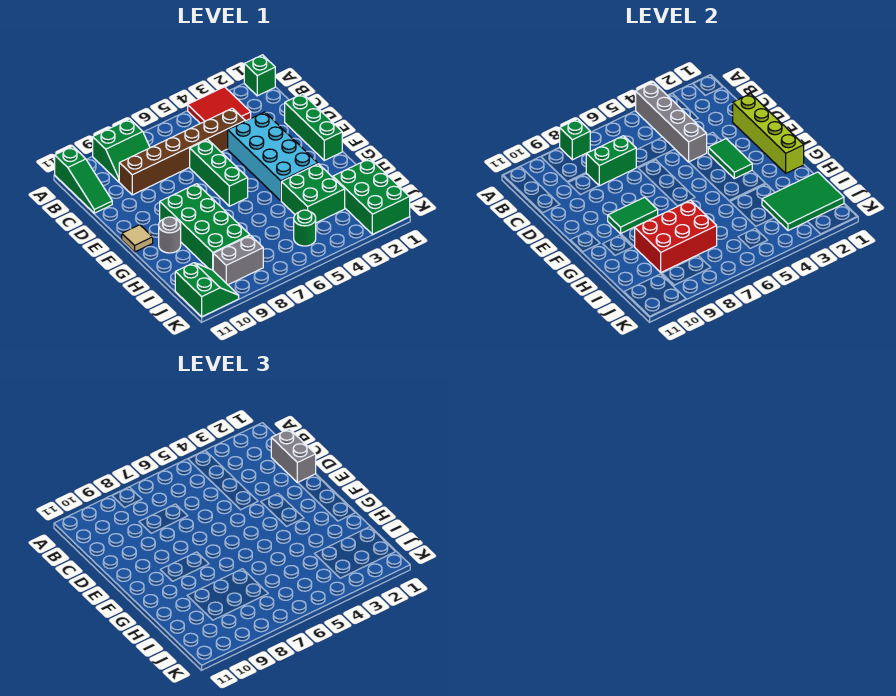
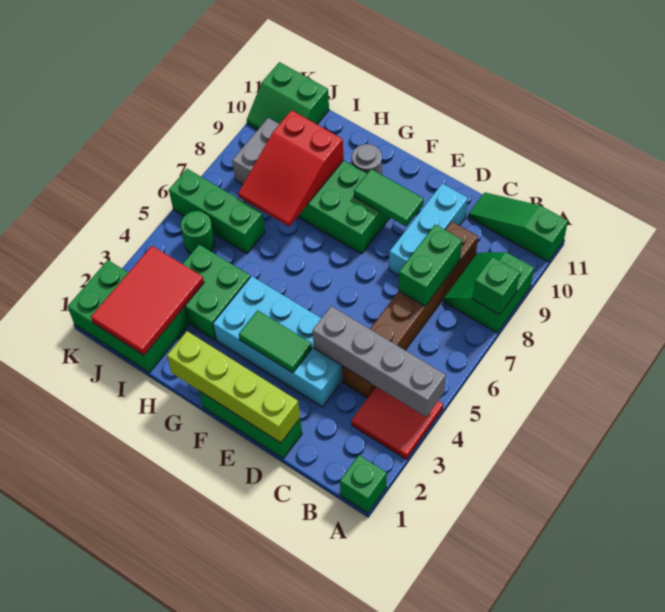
grey brick C1:D1 level 3 -> none
green brick D6:F6 level 1 -> green brick I6:K6 level 1
none -> cyan brick D8:D10 level 1
green tile F8:F9 level 2 -> green tile E9:F9 level 2
tan tile F11 level 1 -> none
red brick H7:I9 level 2 -> red slope H7:I9 level 2 top 9
green tile I1:J3 level 2 -> red tile I1:J3 level 2

